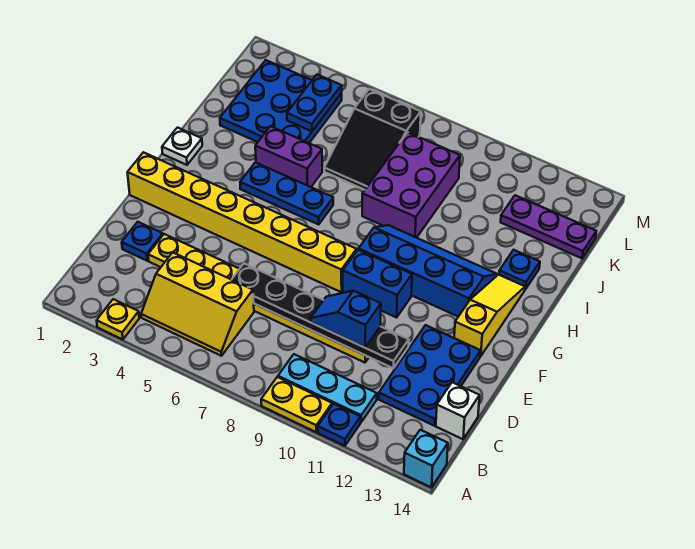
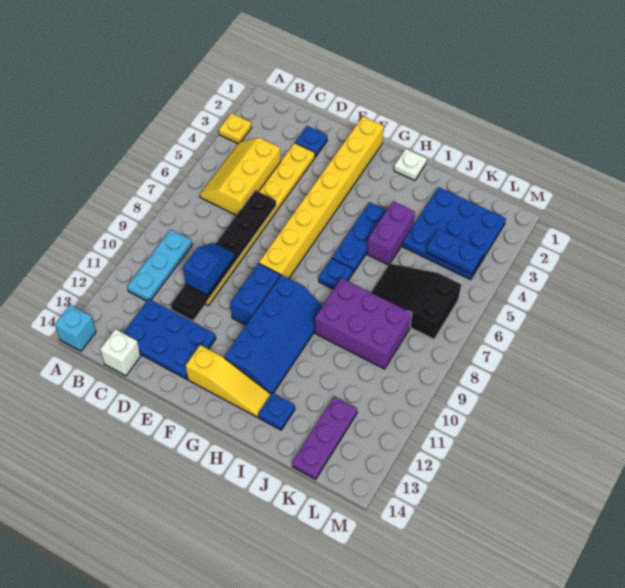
yellow plate A9:A10 level 1 -> none
blue plate A11 level 1 -> blue plate H7 level 1

